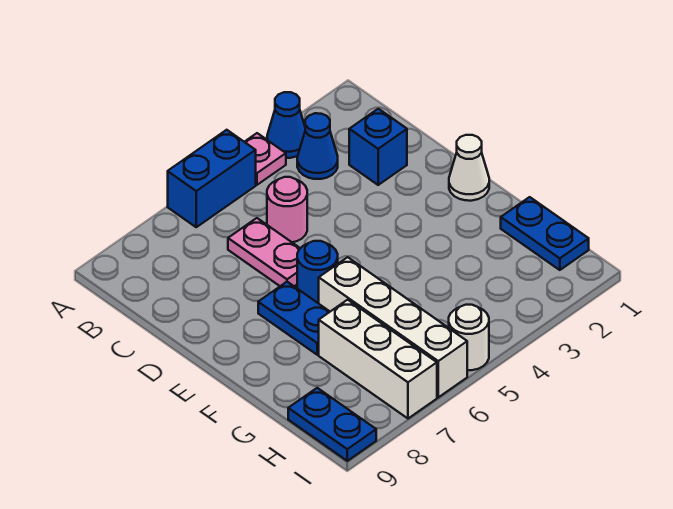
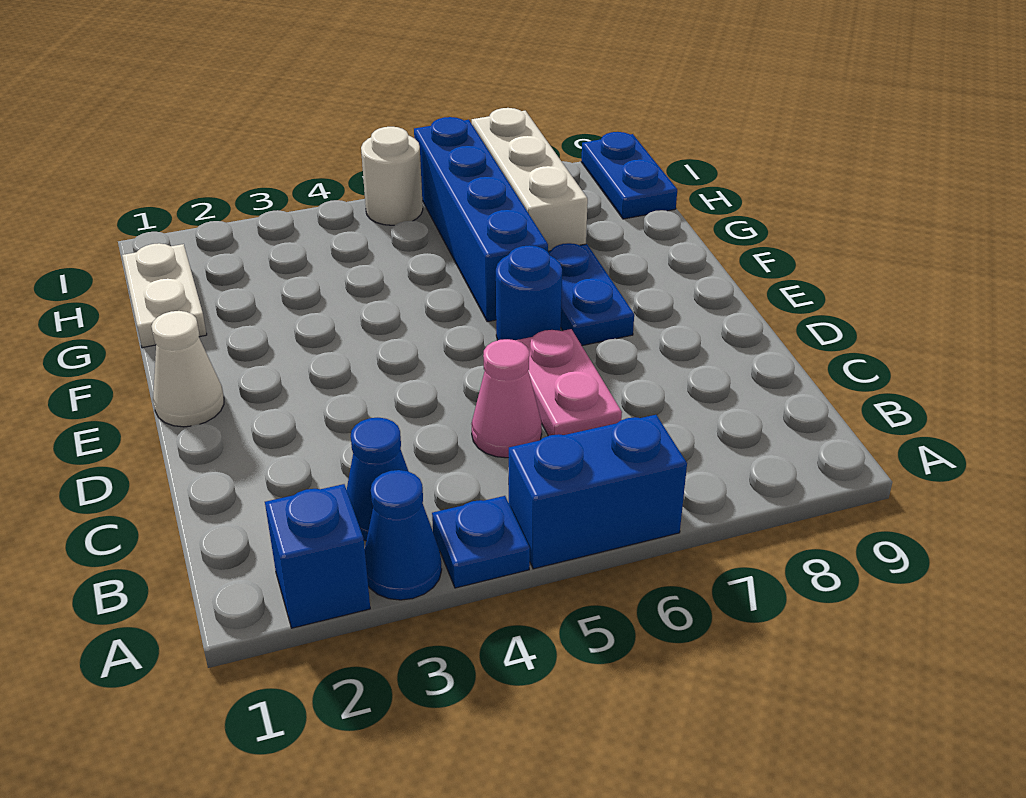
pink plate A4 level 1 -> blue plate A4 level 1
blue brick C2 level 1 -> blue brick A2 level 1
pink round brick C5 level 1 -> pink cone C5 level 1
white brick F6:I6 level 1 -> blue brick F6:I6 level 1
blue plate G1:H1 level 1 -> white plate G1:H1 level 1

